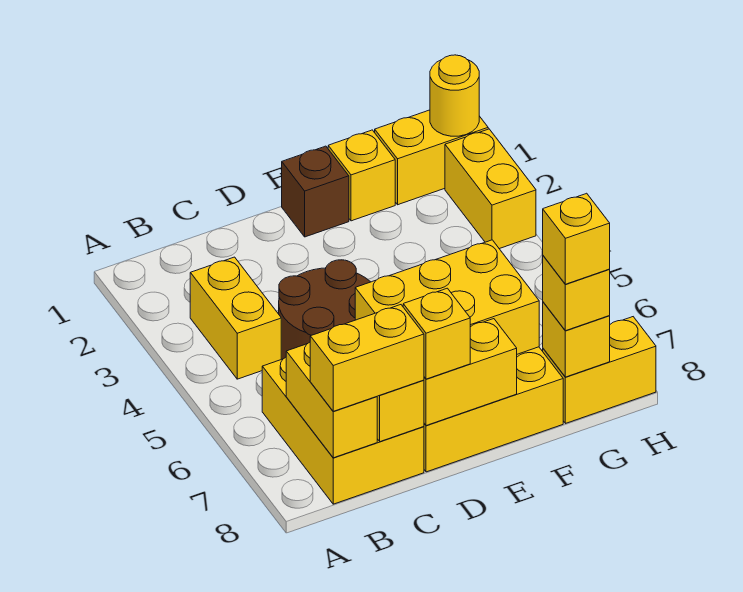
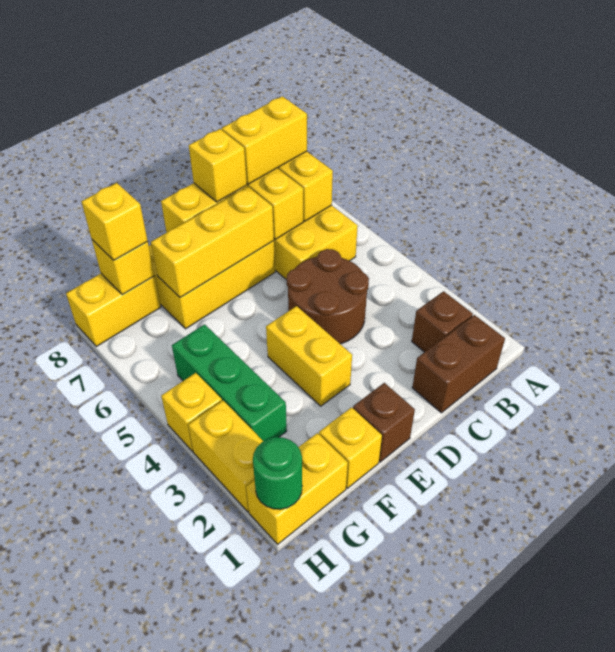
none -> brown brick B1:C1 level 1
none -> brown brick B2 level 1
yellow brick B3:B4 level 1 -> yellow brick E3:E4 level 1
yellow brick D6:F7 level 2 -> yellow brick D7:F7 level 2
none -> green brick G3:G5 level 1
yellow brick G8 level 4 -> yellow brick H4 level 1
yellow round brick H1 level 2 -> green round brick H1 level 2

